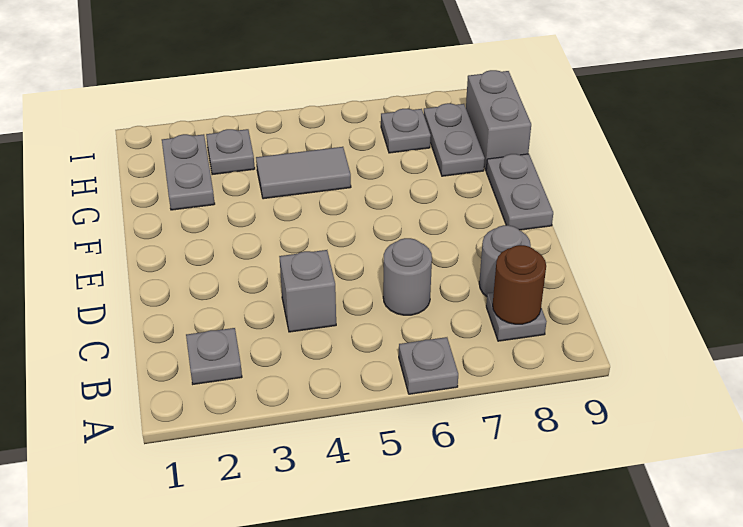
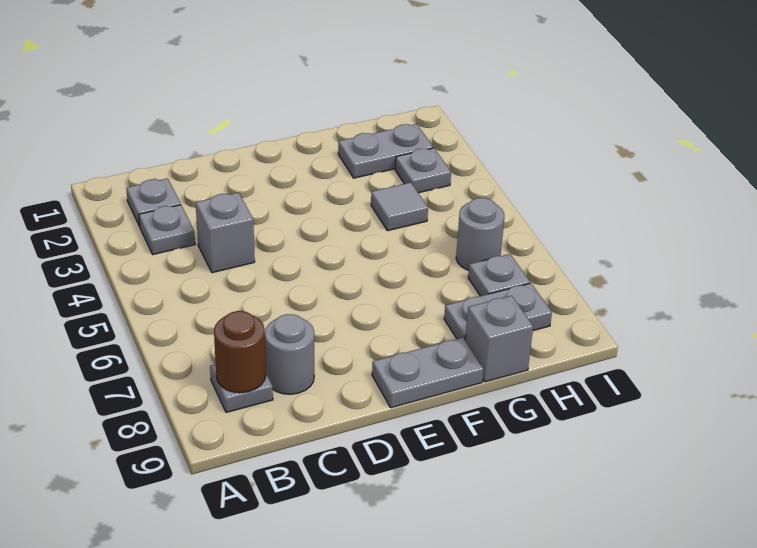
grey plate A6 level 1 -> grey plate B3 level 1
grey round brick C6 level 1 -> grey round brick H6 level 1
grey tile G4:G5 level 1 -> grey tile G4 level 1
grey brick G9:H9 level 1 -> grey brick G9 level 1

